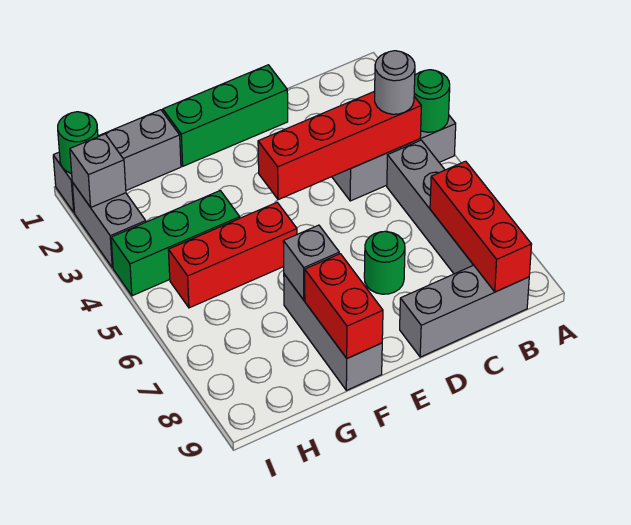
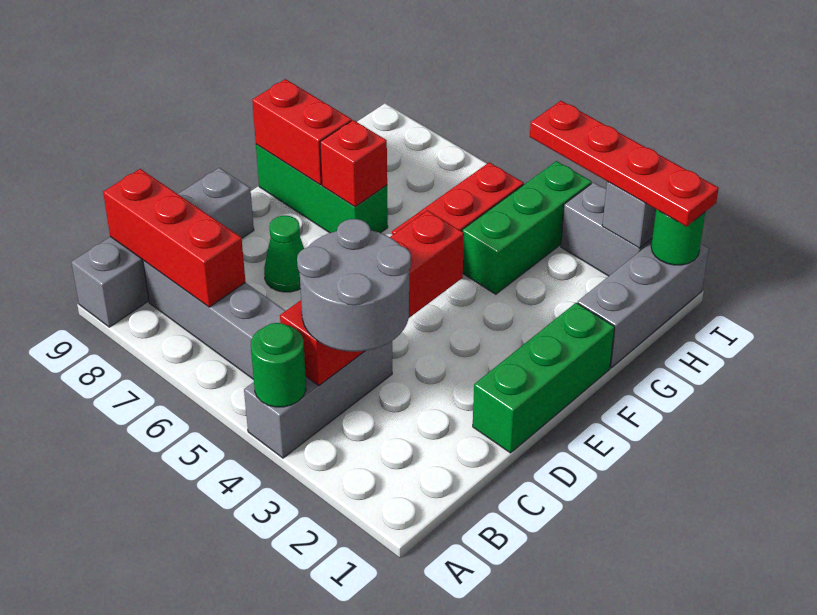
grey round brick B4 level 3 -> grey round brick B3:C4 level 3
grey brick B9:D9 level 1 -> grey brick A9:D9 level 1
green round brick D7 level 1 -> green cone D7 level 1
grey brick F7:F9 level 1 -> green brick F7:F9 level 1
grey brick F7 level 2 -> red brick F7 level 2
none -> red plate I1:I4 level 3

